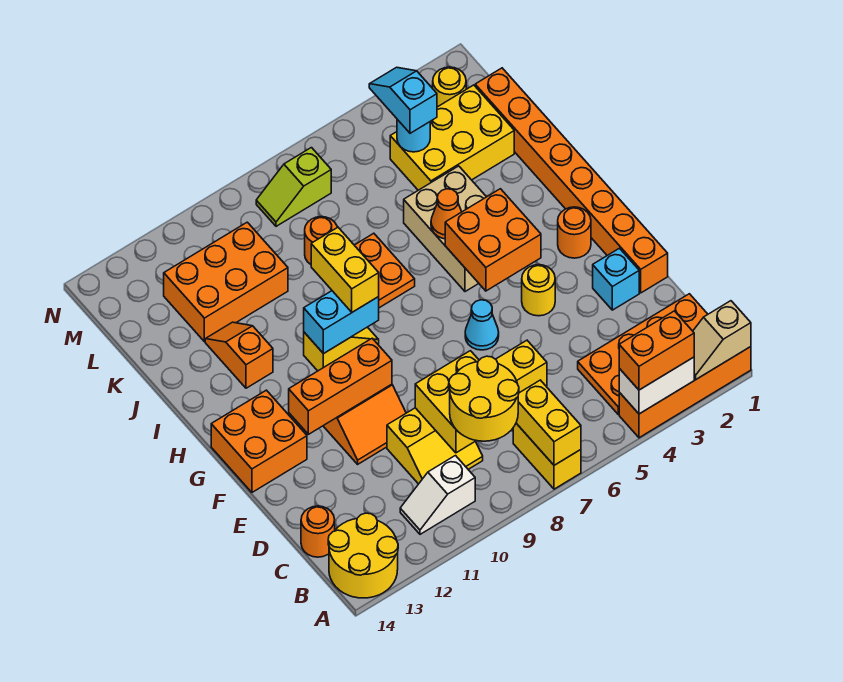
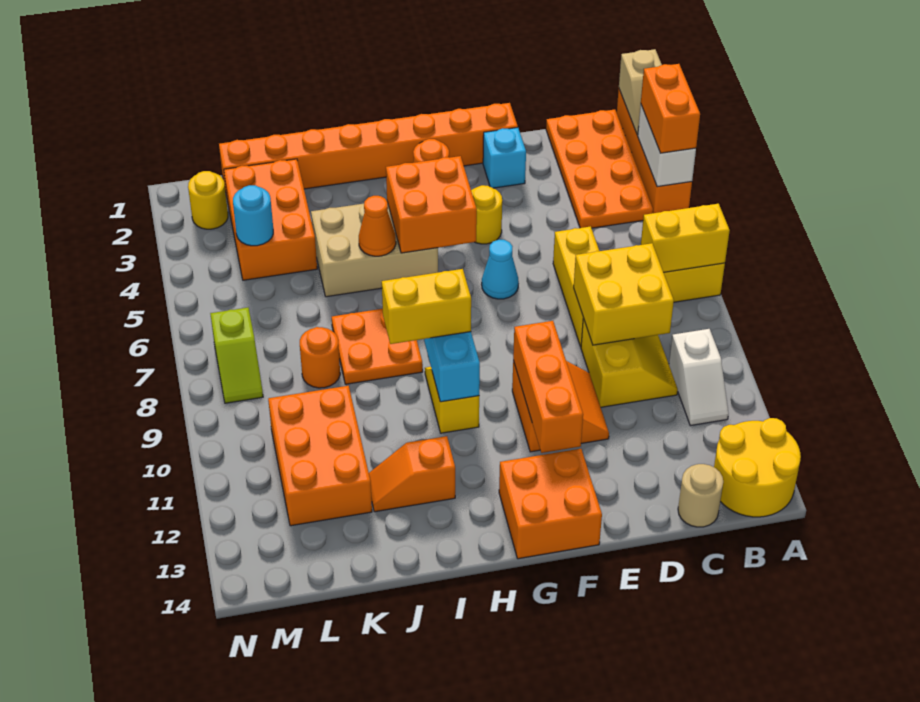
yellow round brick B8:C9 level 3 -> none
orange round brick C14 level 1 -> tan round brick C14 level 1
yellow brick K2:L4 level 1 -> orange brick K2:L4 level 1
cyan slope L4:M4 level 3 top L -> none

